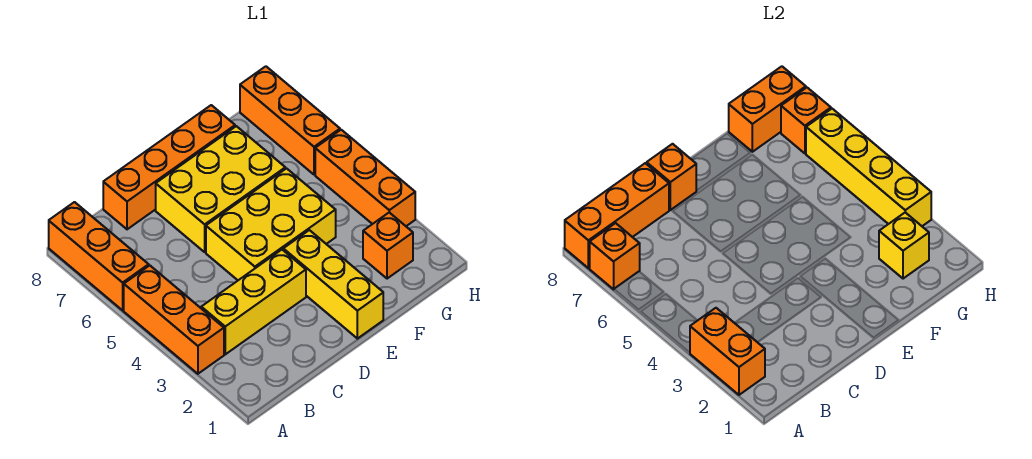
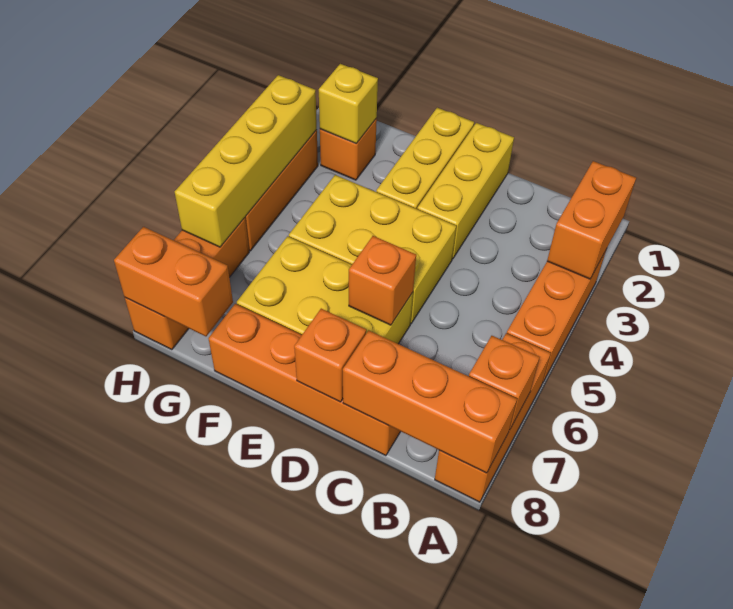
yellow brick B3:D3 level 1 -> yellow brick D1:D3 level 1
orange brick H7 level 2 -> orange brick D6 level 2

